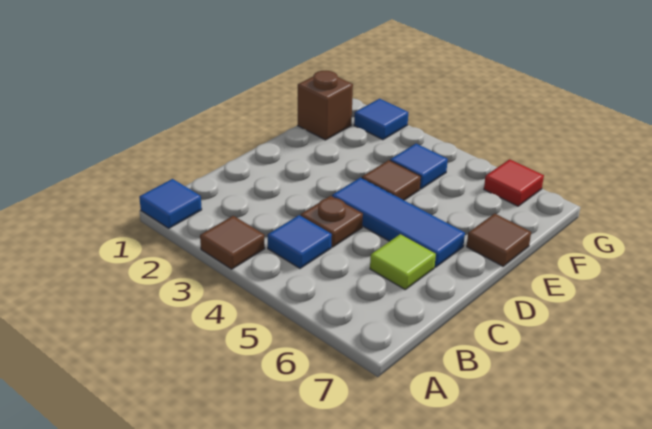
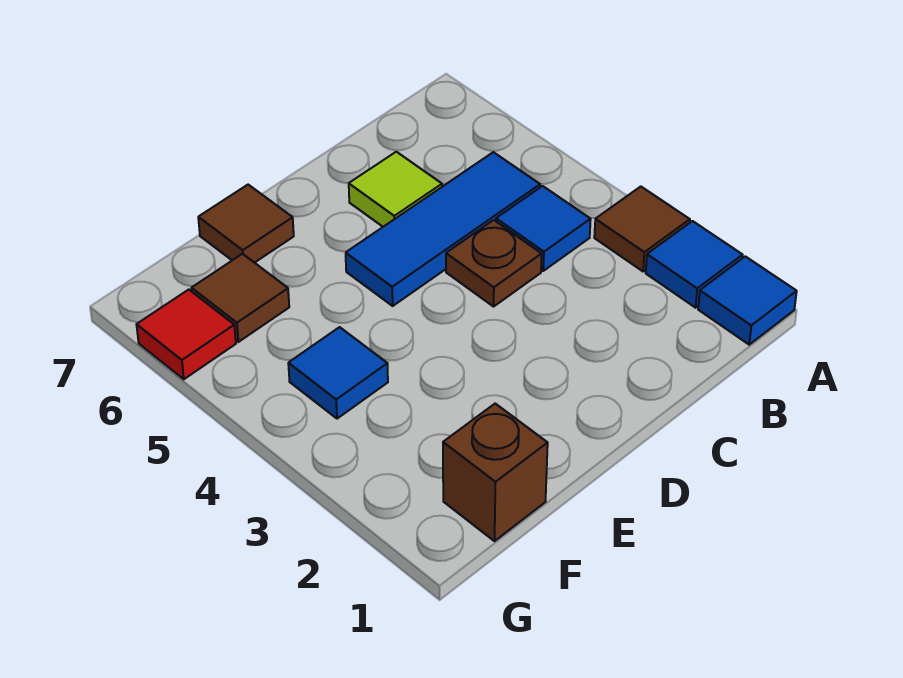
blue tile D4:D6 level 1 -> blue tile B5:D5 level 1
brown tile E4 level 1 -> brown tile F6 level 1
blue tile G2 level 1 -> blue tile A2 level 1

